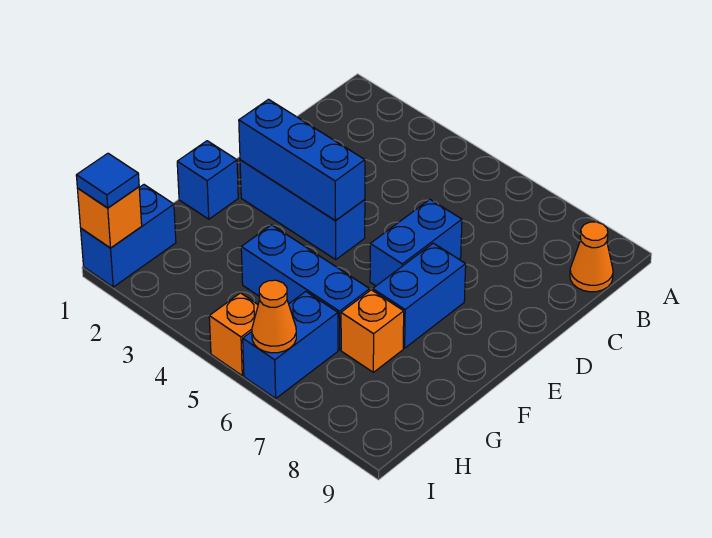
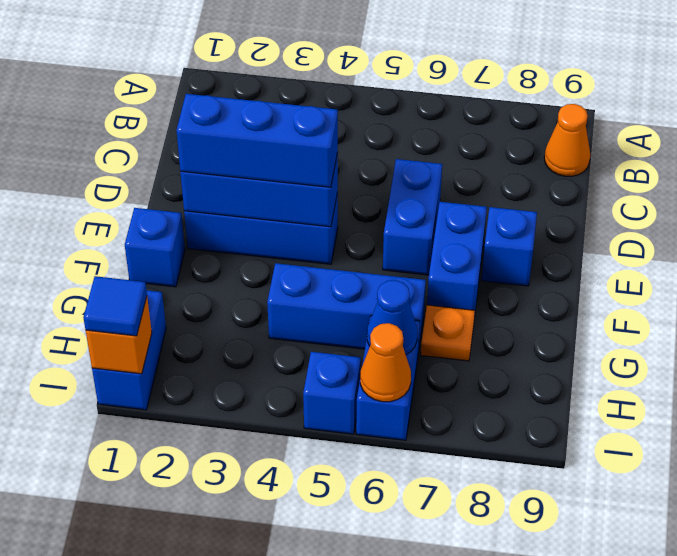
none -> blue brick E2:E4 level 3
none -> blue brick E8 level 1
orange brick G7 level 1 -> orange plate G7 level 1
none -> blue cone H6 level 2
orange brick I5 level 1 -> blue brick I5 level 1

